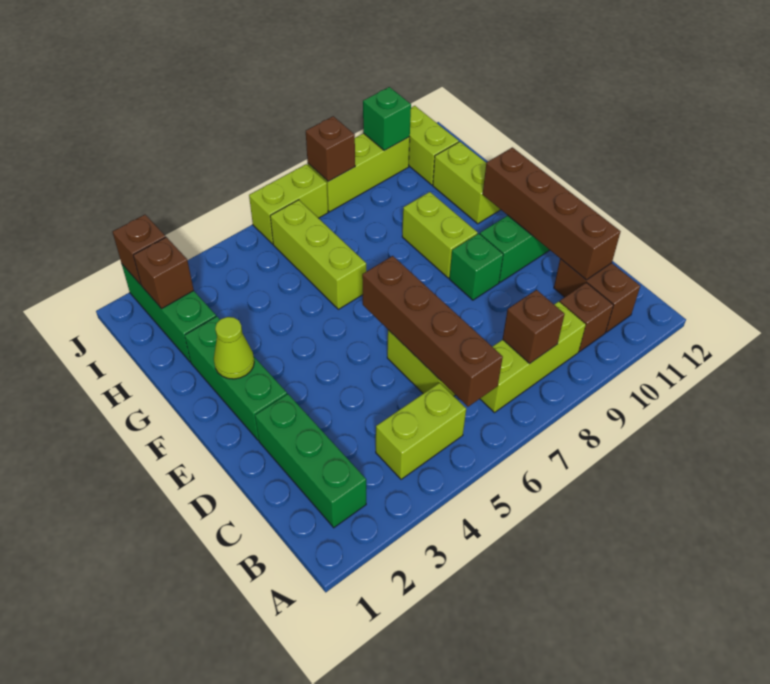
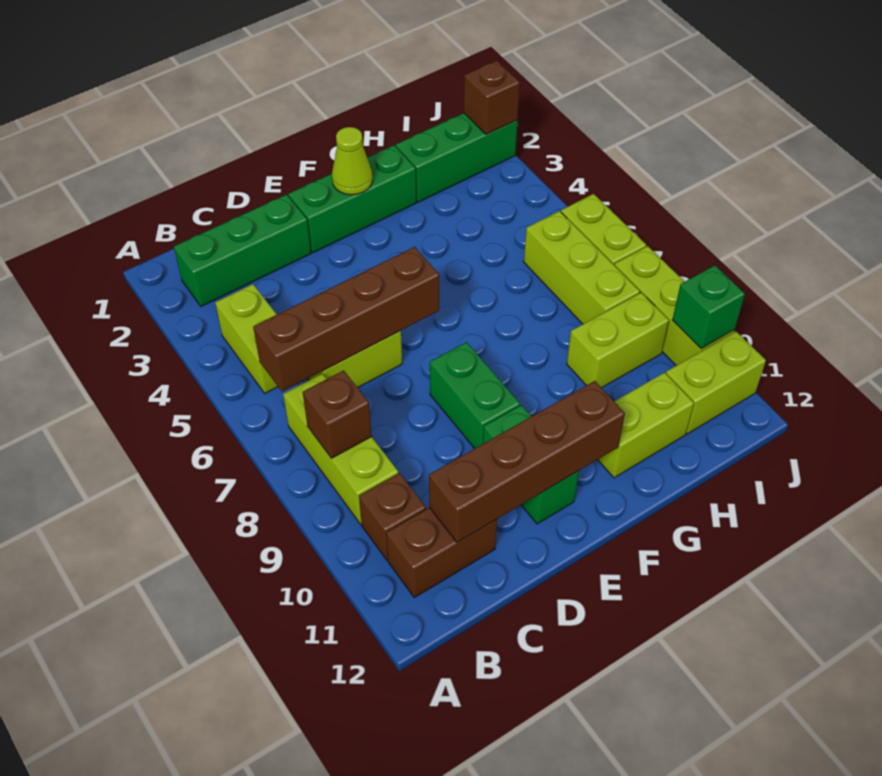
green brick E9 level 1 -> green brick E8:E9 level 1
lime brick F9:G9 level 1 -> lime brick H9:I9 level 1
lime brick G6:I6 level 1 -> lime brick I6:I8 level 1
brown brick I2 level 2 -> none
brown brick J8 level 2 -> none

